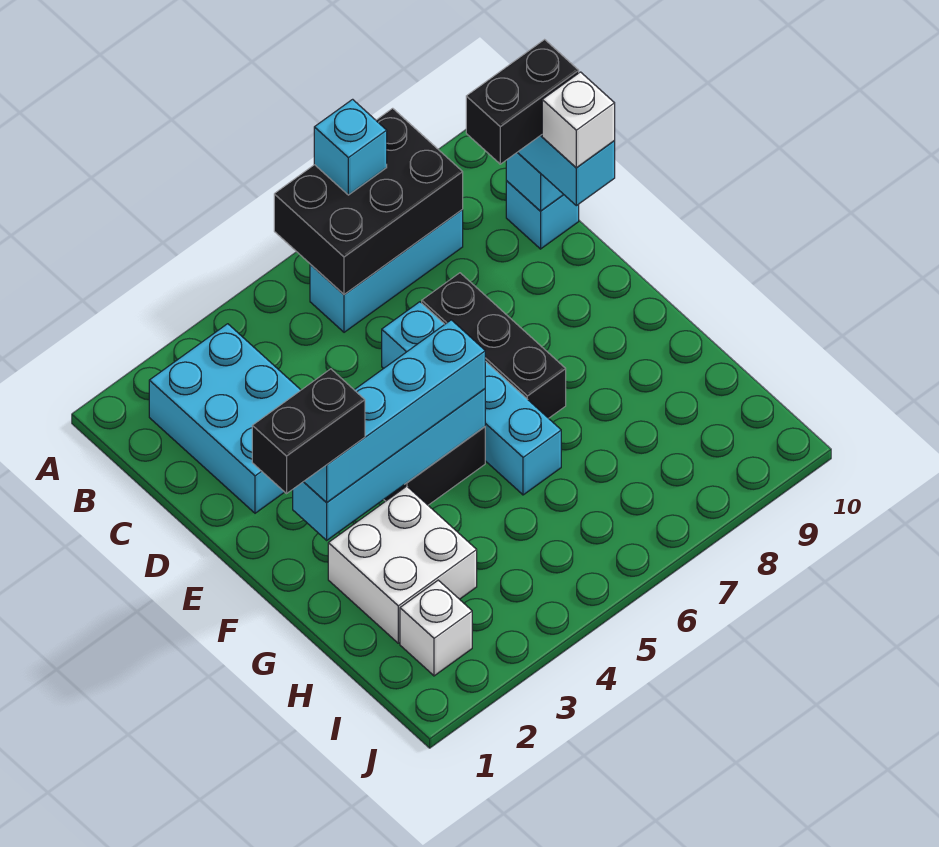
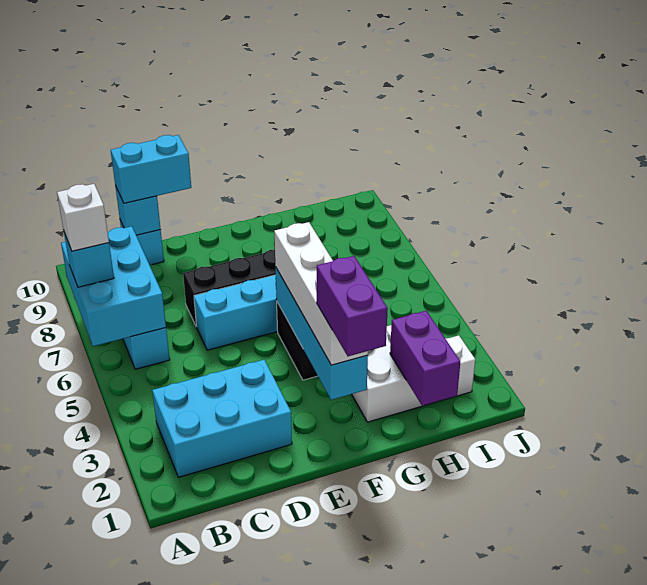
black brick A6:B8 level 2 -> cyan brick A6:B8 level 2
black brick C9:C10 level 4 -> none
white brick D10 level 4 -> white brick A7 level 4
black brick F1:F2 level 4 -> purple brick F1:F2 level 4
cyan brick F2:F5 level 3 -> white brick F2:F5 level 3
none -> purple brick H1:H2 level 2

